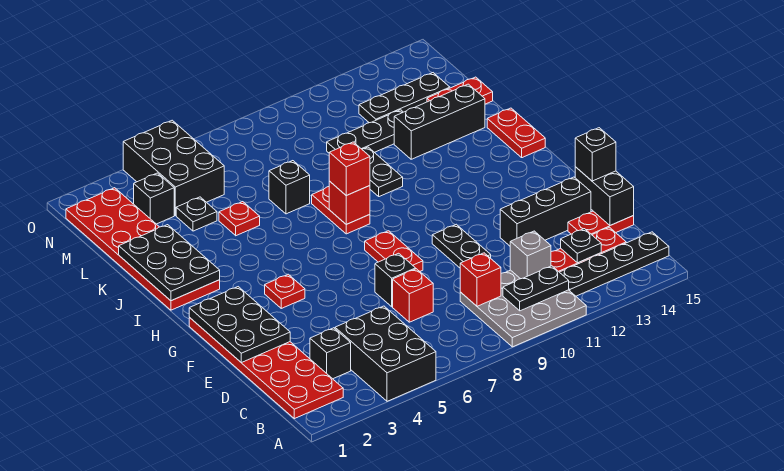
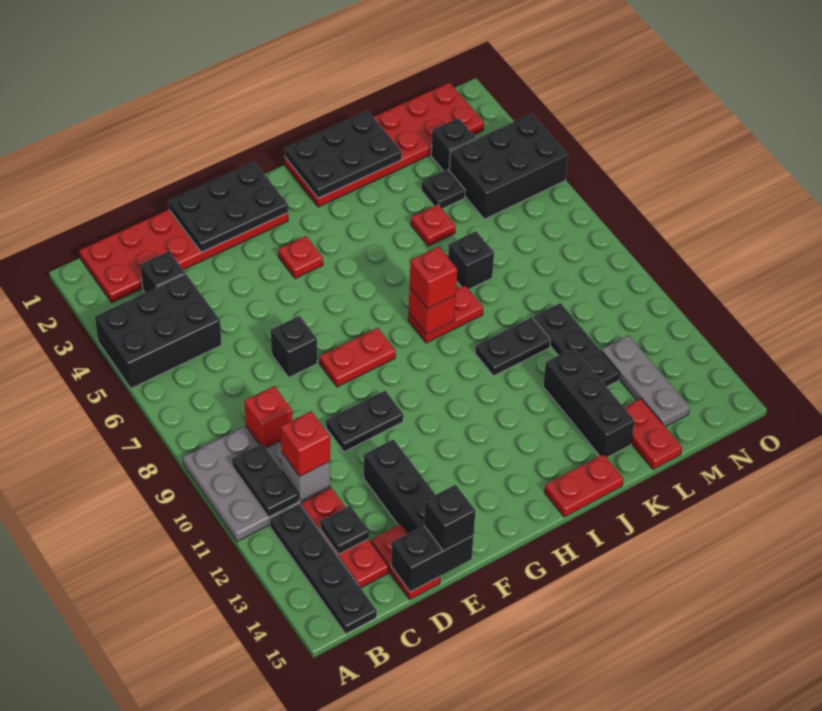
red brick D7 level 1 -> red brick C11 level 3
black plate M12:M14 level 1 -> grey plate M12:M14 level 1

